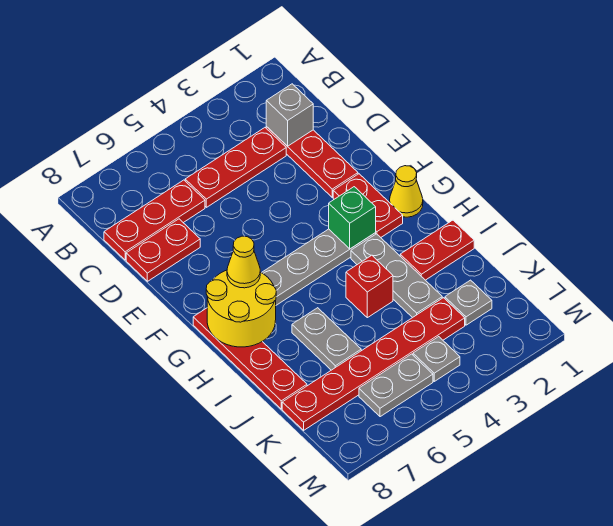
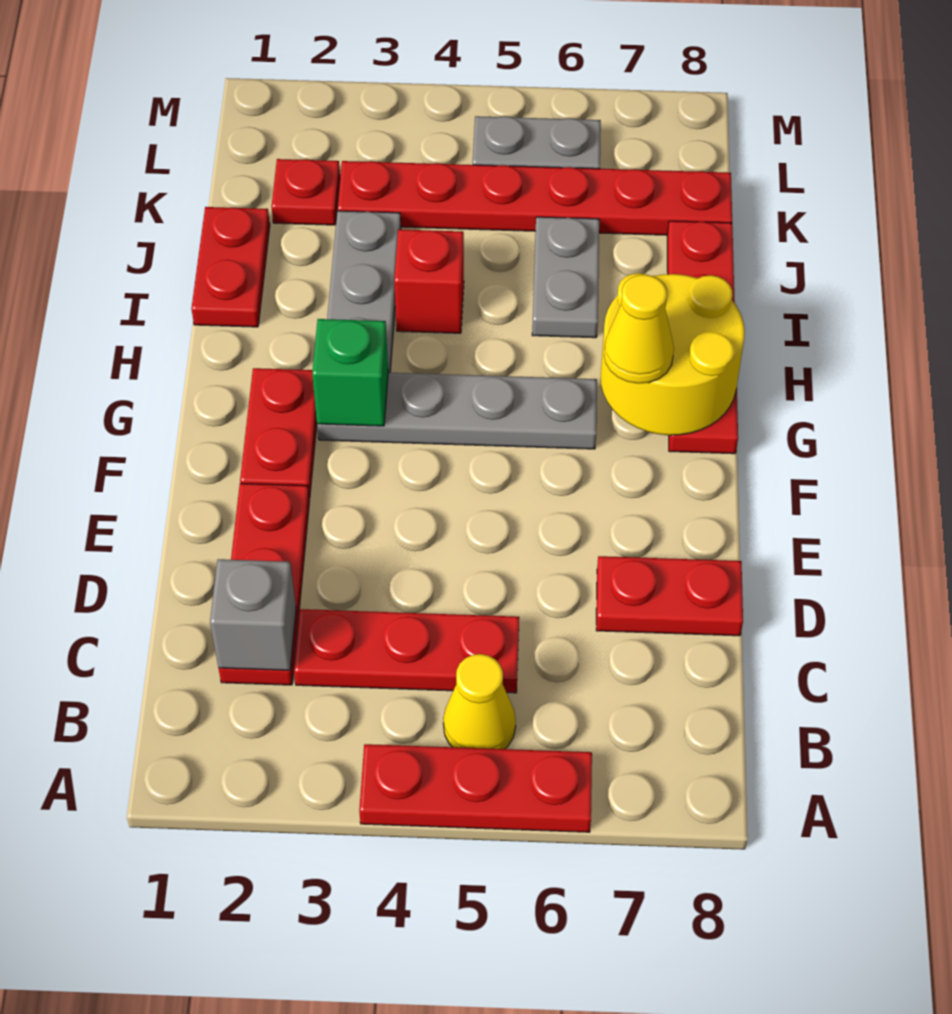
red plate C6:C8 level 1 -> red plate A4:A6 level 1
yellow cone G1 level 1 -> yellow cone B5 level 1
red plate I1:I2 level 1 -> red plate I1:J1 level 1
grey plate K2 level 1 -> red plate K2 level 1
grey plate L4 level 1 -> none

